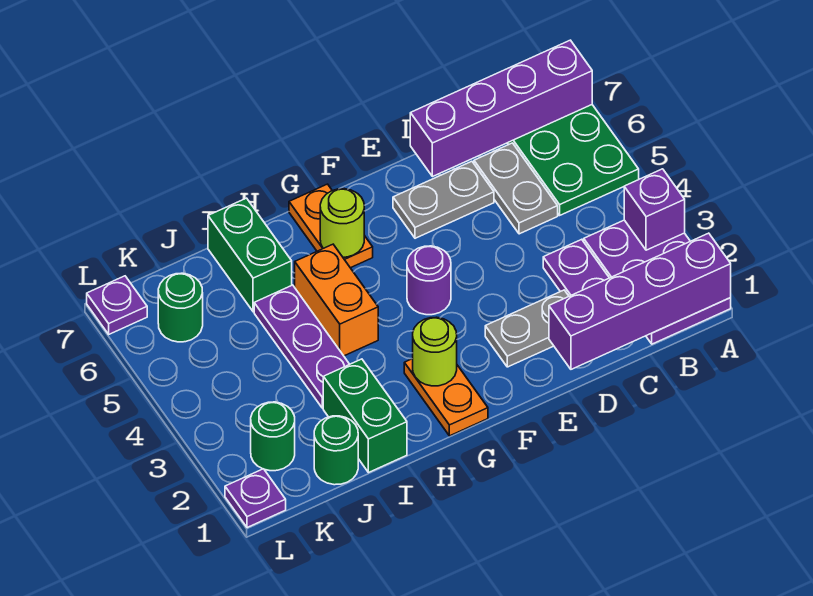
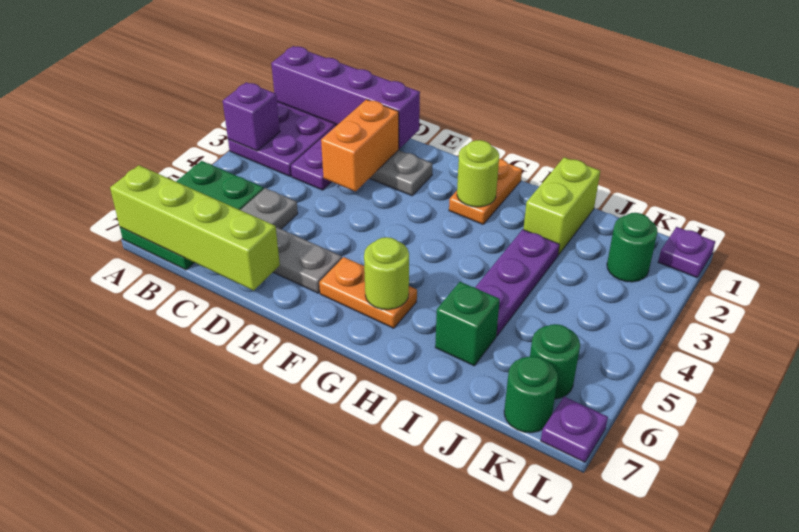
purple brick A7:D7 level 2 -> lime brick A7:D7 level 2
purple round brick F4 level 1 -> none
orange plate G6:G7 level 1 -> orange plate F6:G6 level 1
orange brick H4:H5 level 1 -> orange brick D2:D3 level 2
green brick I1:I2 level 1 -> lime brick I1:I2 level 1
green brick I6:I7 level 1 -> green brick I6 level 1
green round brick J1 level 1 -> green round brick K7 level 1

